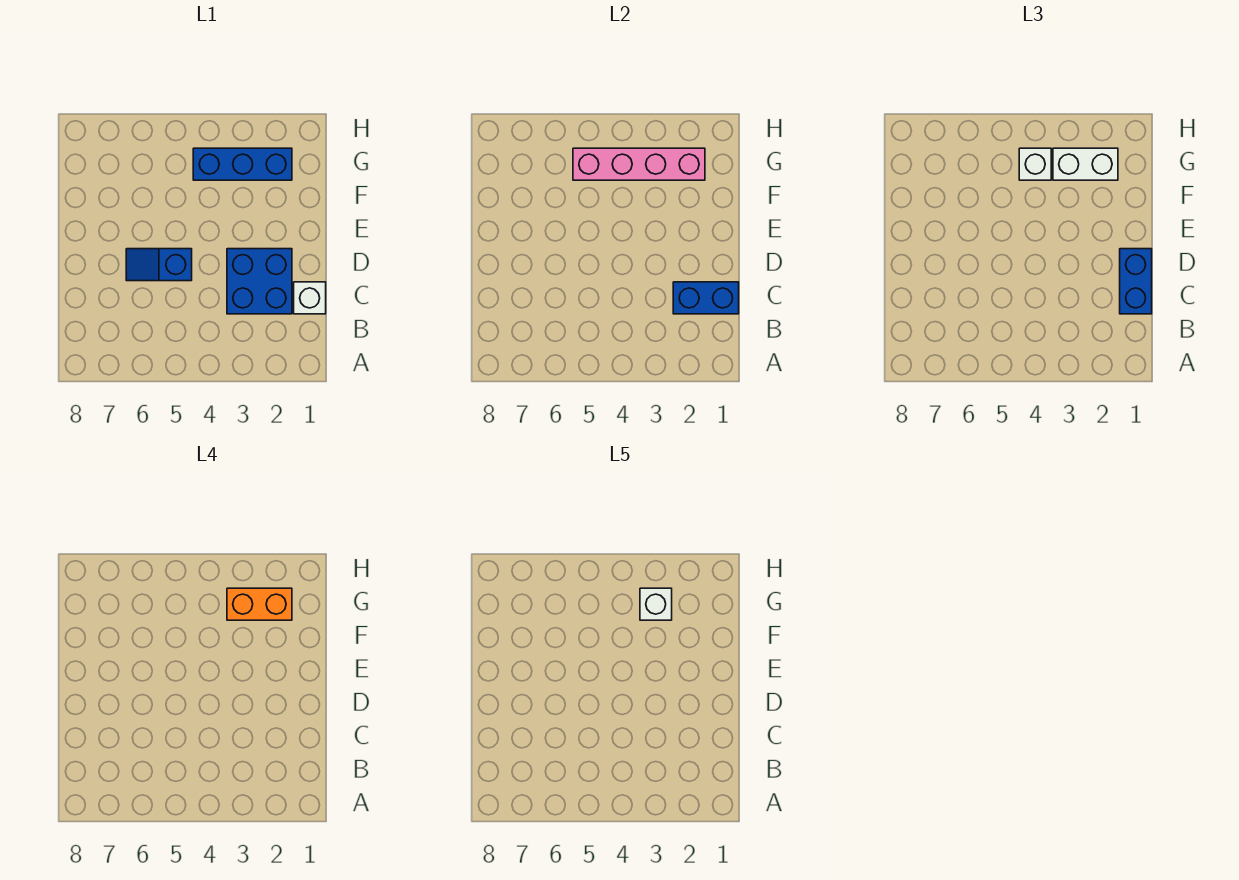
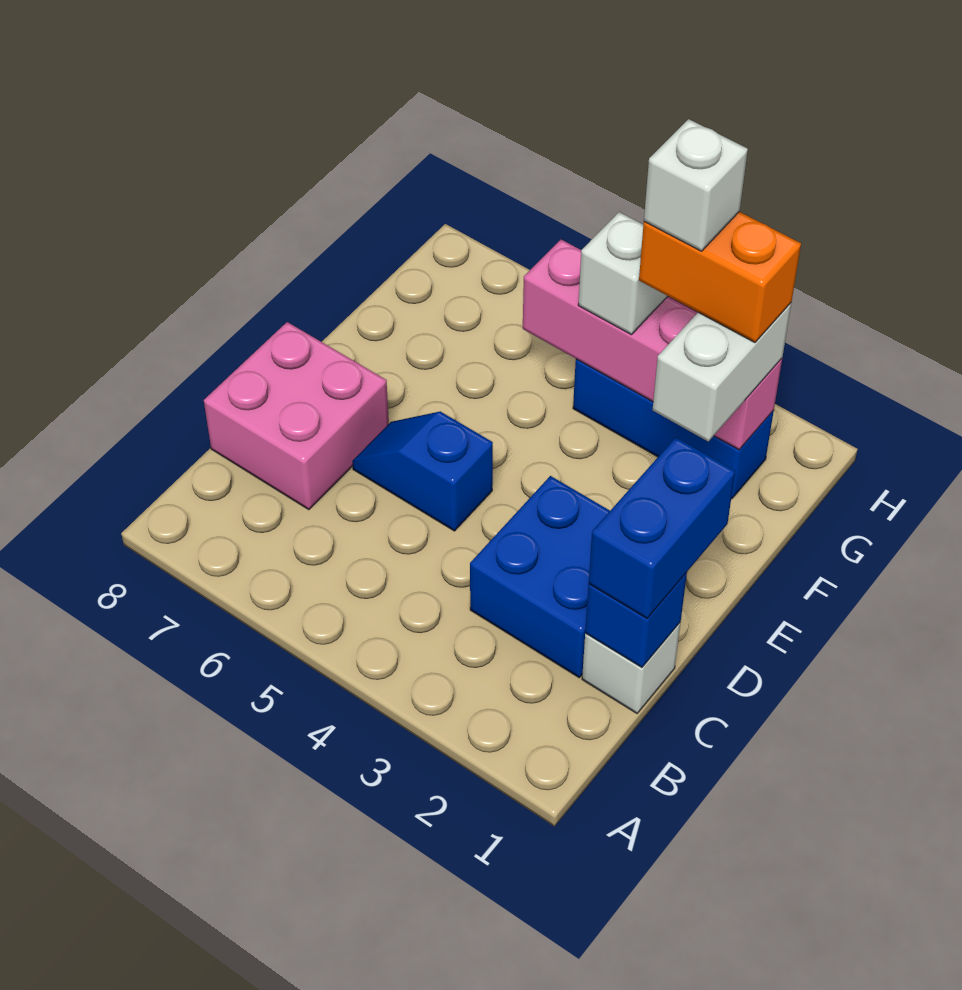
blue brick C1:C2 level 2 -> blue brick C1 level 2
none -> pink brick C7:D8 level 1
white brick G2:G3 level 3 -> white brick F2:G2 level 3

